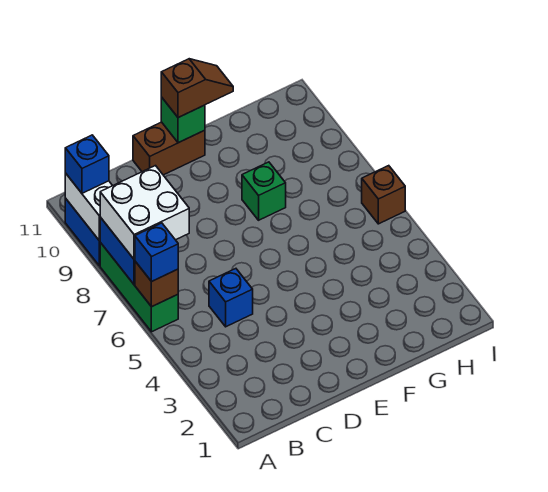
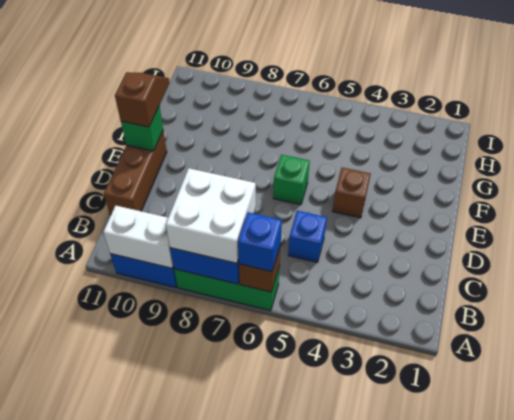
blue brick A10 level 3 -> none
brown brick D11:E11 level 1 -> brown brick C11:E11 level 1
green brick F8 level 1 -> green brick E6 level 1
brown brick I6 level 1 -> brown brick E4 level 1

